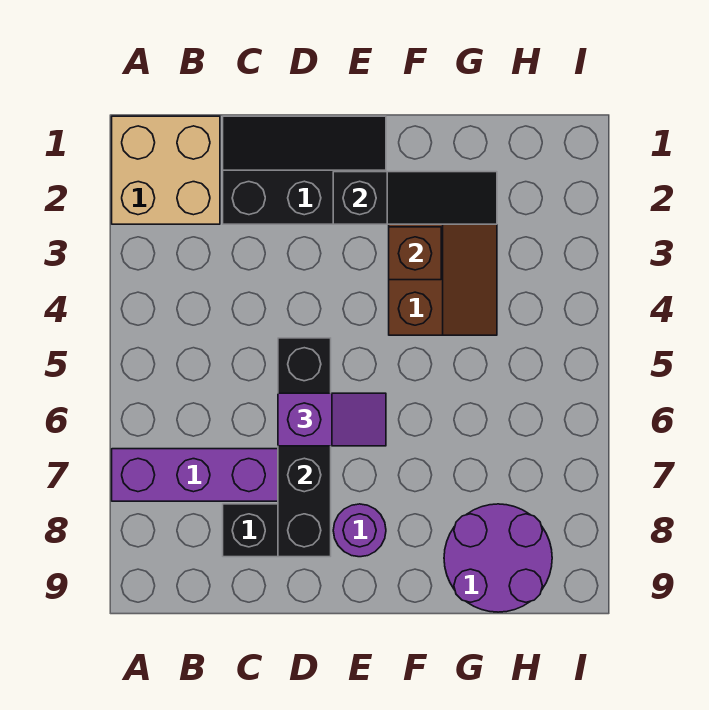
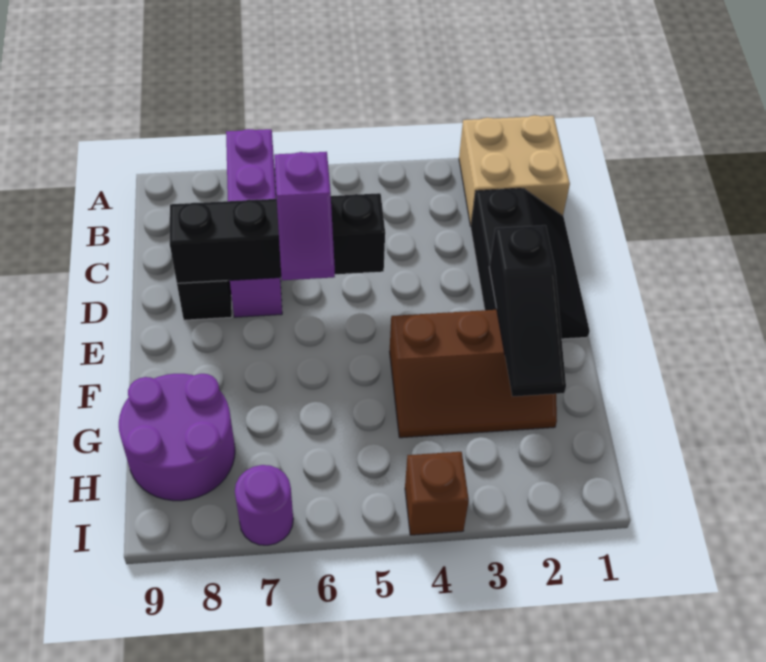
purple round brick E8 level 1 -> purple round brick I7 level 1
brown brick F3 level 2 -> brown brick I4 level 1

